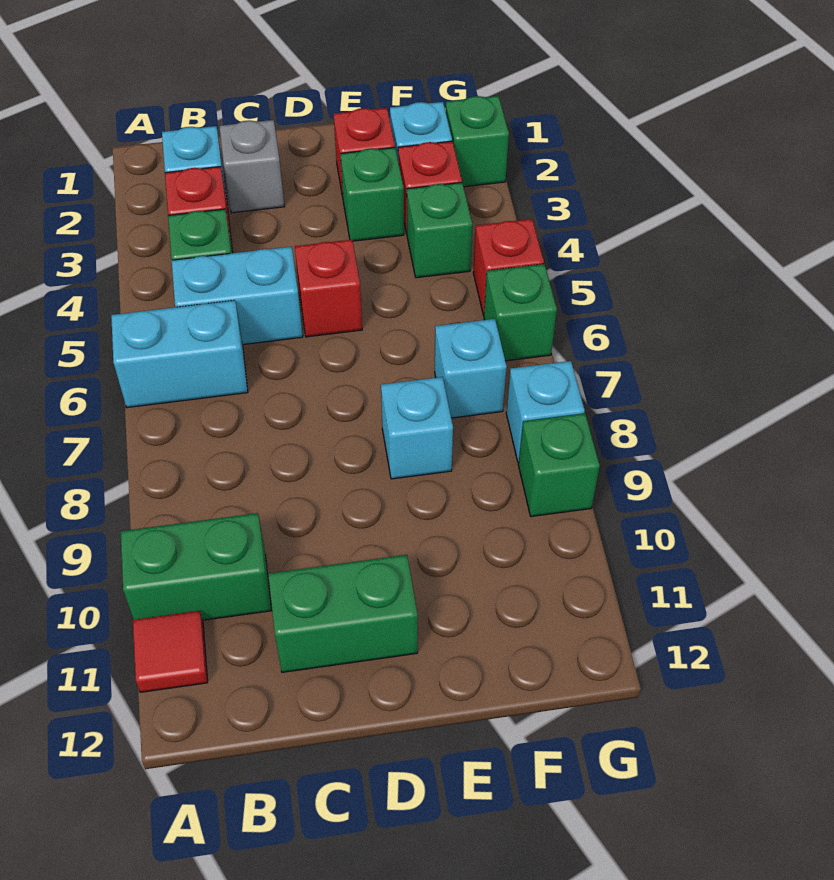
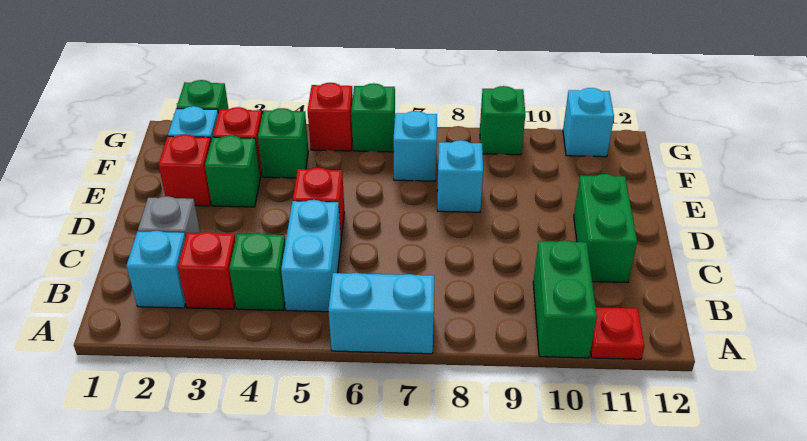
cyan brick A6:B6 level 1 -> cyan brick A6:A7 level 1
red tile A11 level 1 -> red plate A11 level 1
cyan brick G8 level 1 -> cyan brick G11 level 1

